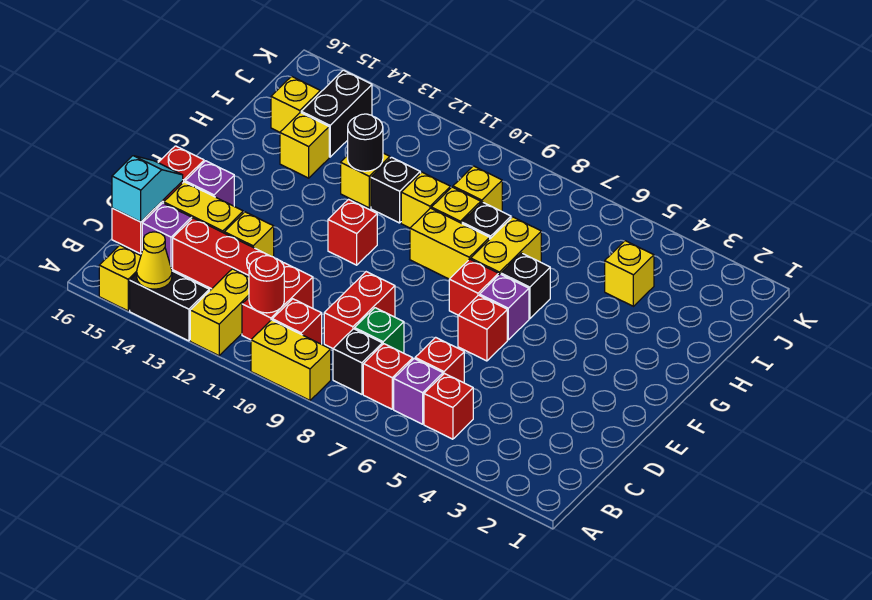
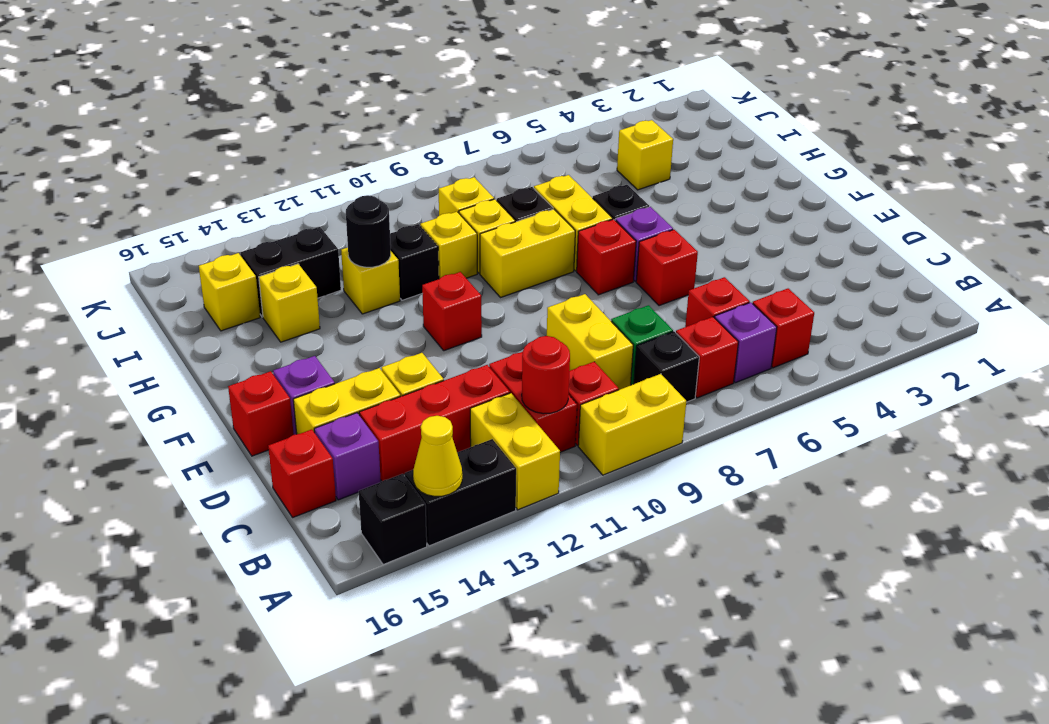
yellow brick A15 level 1 -> black brick A15 level 1
red brick C9:D9 level 1 -> yellow brick C9:D9 level 1
cyan slope C16:D16 level 2 top C -> none
black brick I14:J14 level 1 -> black brick I13:I14 level 1

